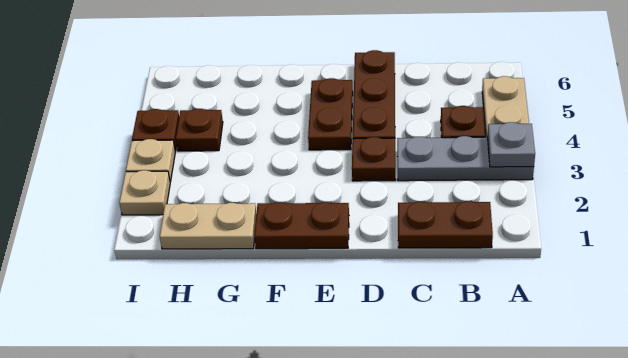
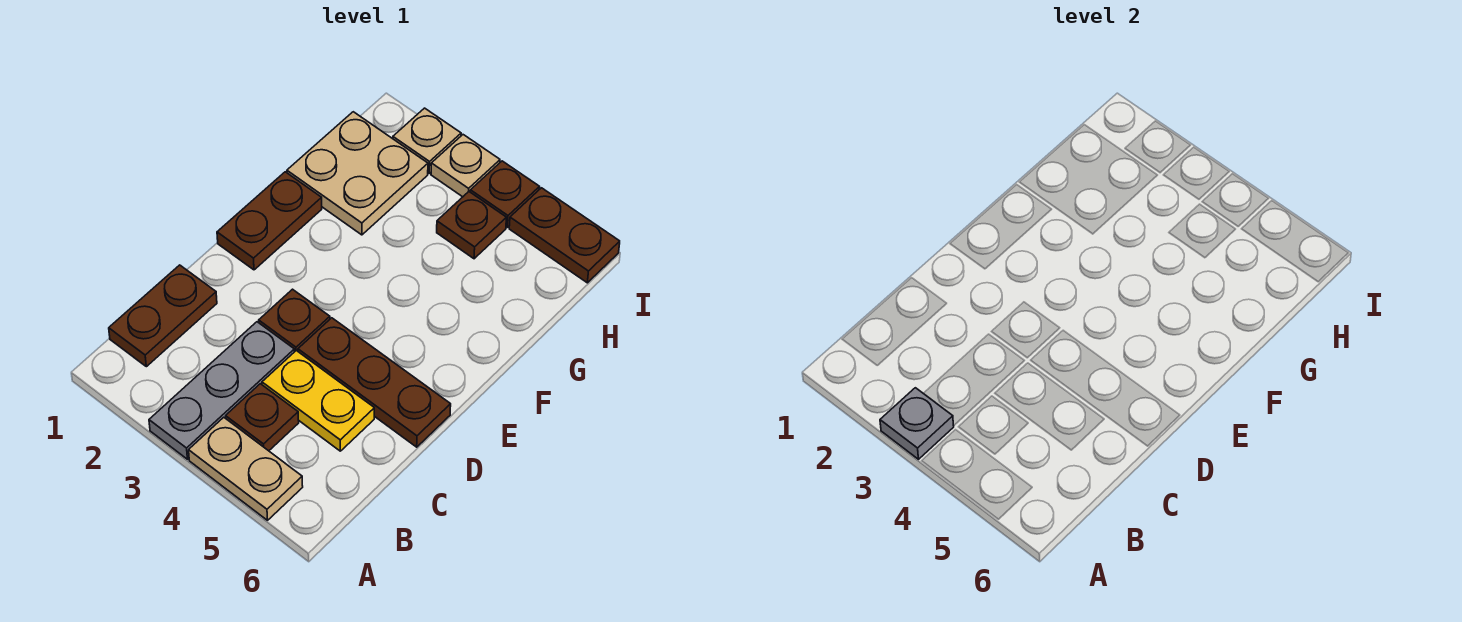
none -> yellow plate C4:C5 level 1
brown plate E4:E5 level 1 -> brown plate I5:I6 level 1
tan plate G1:H1 level 1 -> tan plate G1:H2 level 1

